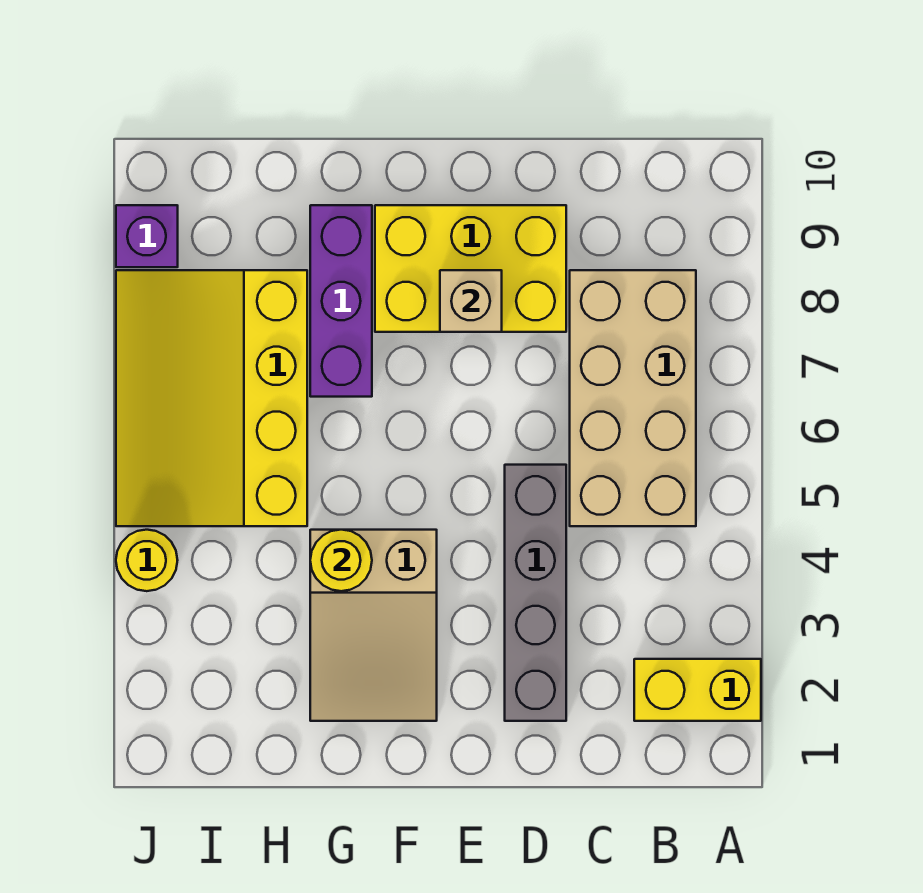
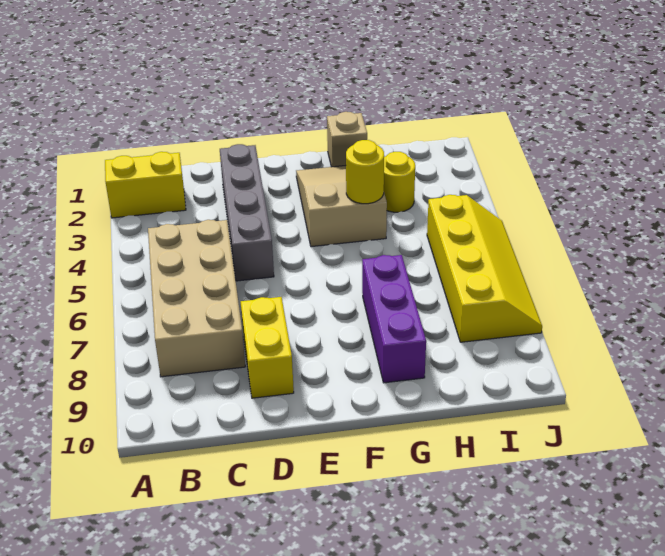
yellow brick D8:F9 level 1 -> yellow brick D8:D9 level 1
tan brick E8 level 2 -> tan brick G1 level 1
yellow slope H5:J8 level 1 top H -> yellow slope I5:J8 level 1 top I
yellow round brick J4 level 1 -> yellow round brick H3 level 1
purple brick J9 level 1 -> none

